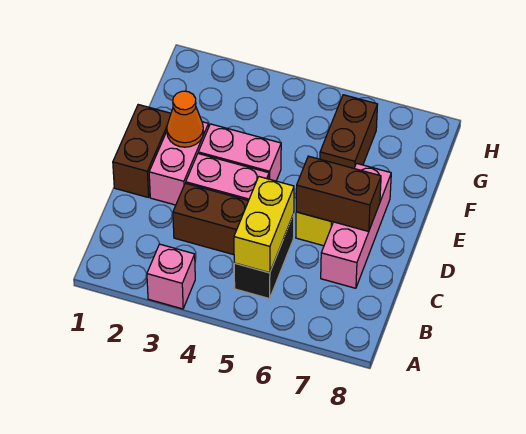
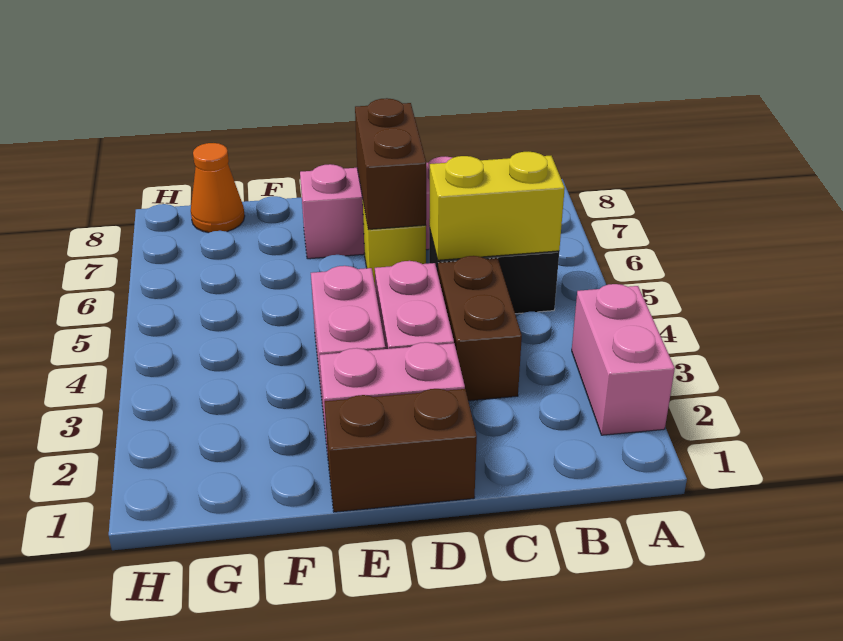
pink brick A3 level 1 -> pink brick A2:A3 level 1
orange cone E2 level 2 -> orange cone G8 level 1
brown brick F6:G6 level 1 -> none

